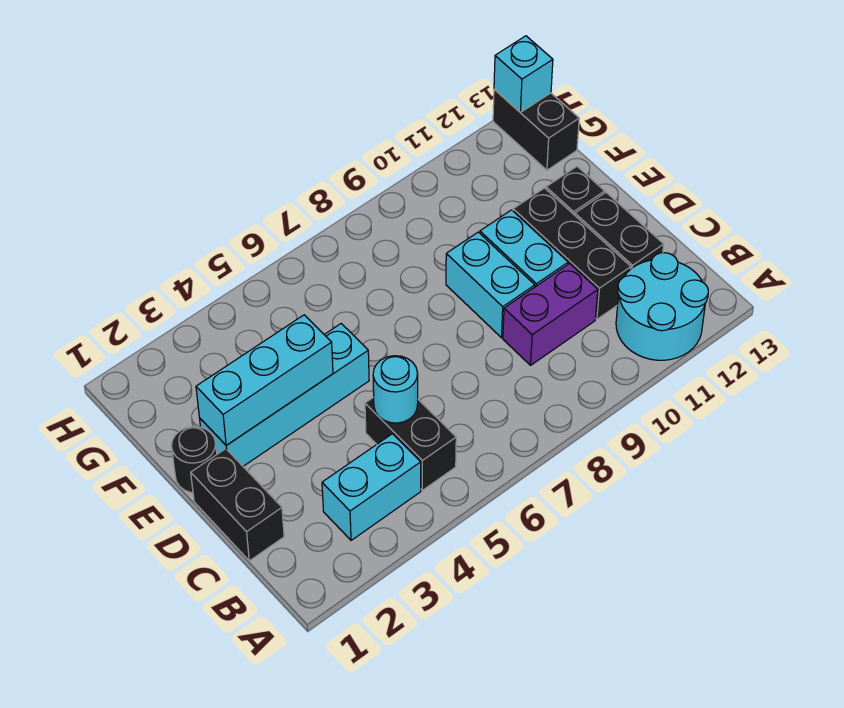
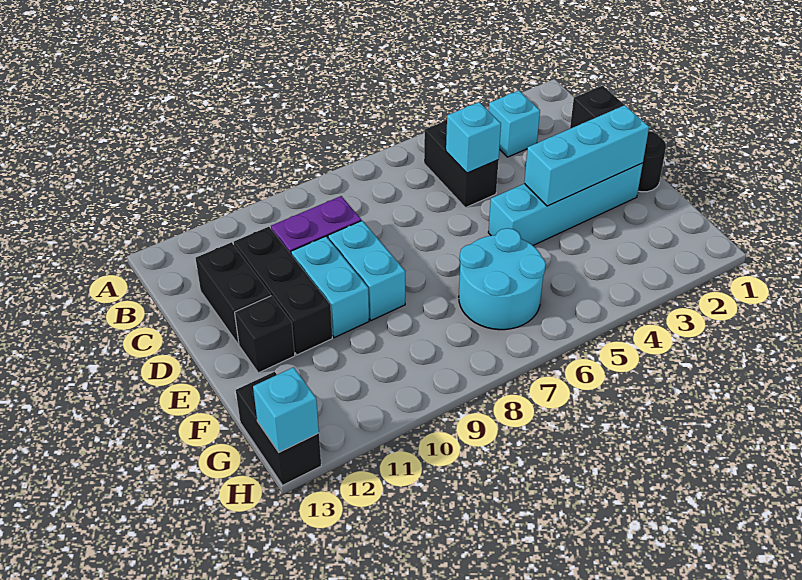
cyan round brick A11:B12 level 1 -> cyan round brick F6:G7 level 1
cyan brick B3:B4 level 1 -> cyan brick B3 level 1
cyan round brick C5 level 2 -> cyan brick C5 level 2

